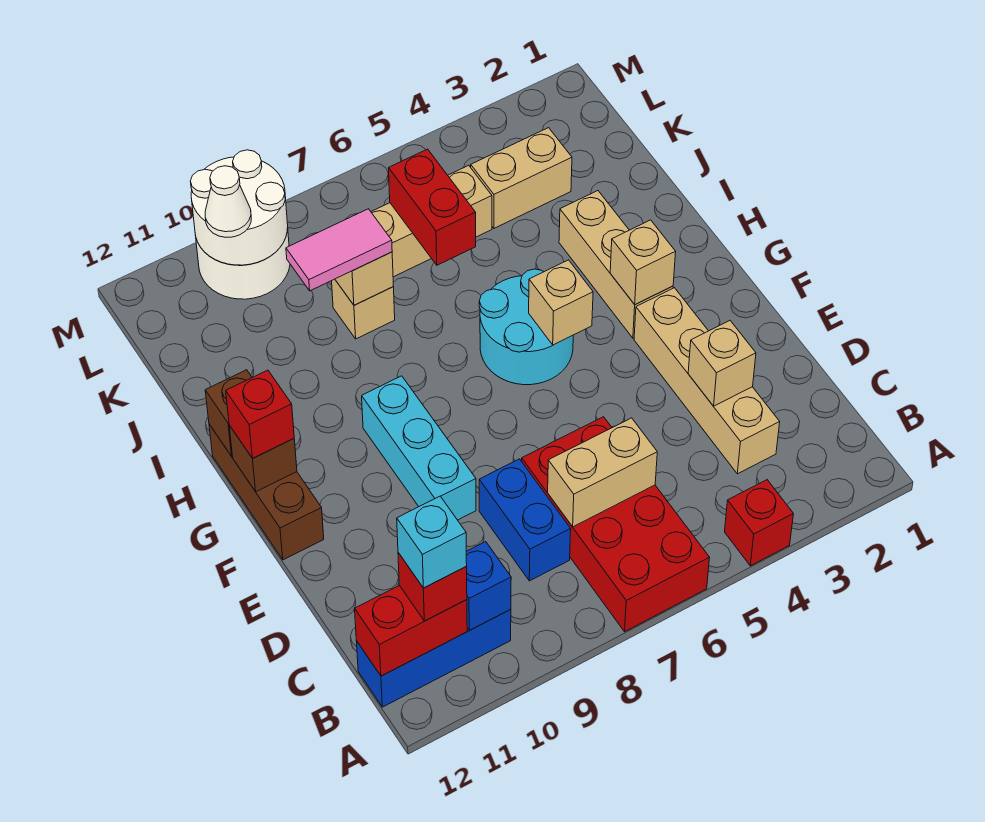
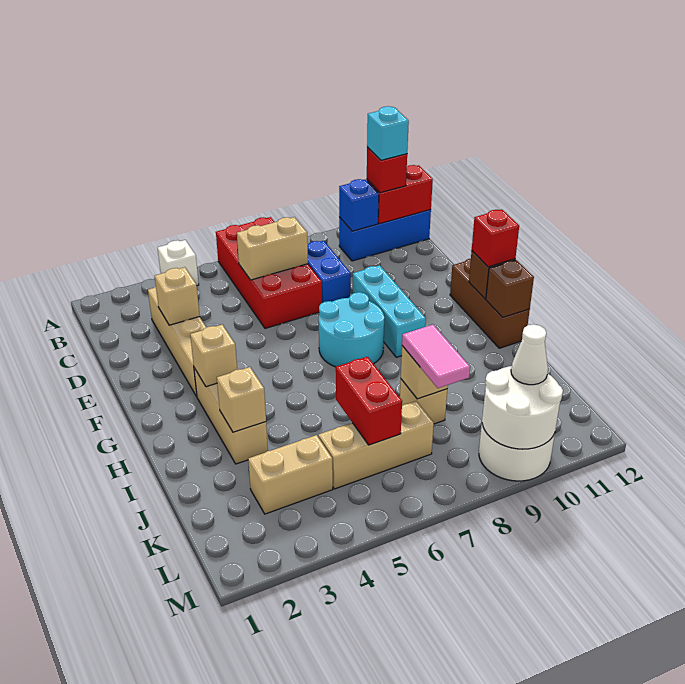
red brick A4 level 1 -> white brick A4 level 1
cyan round brick G5:H6 level 1 -> cyan round brick F7:G8 level 1
tan brick G5 level 2 -> tan brick I3 level 2
pink tile J8:J9 level 3 -> pink tile J8:K8 level 3

